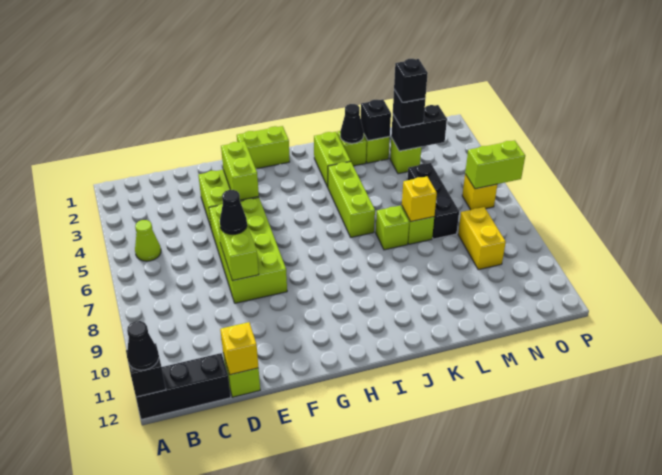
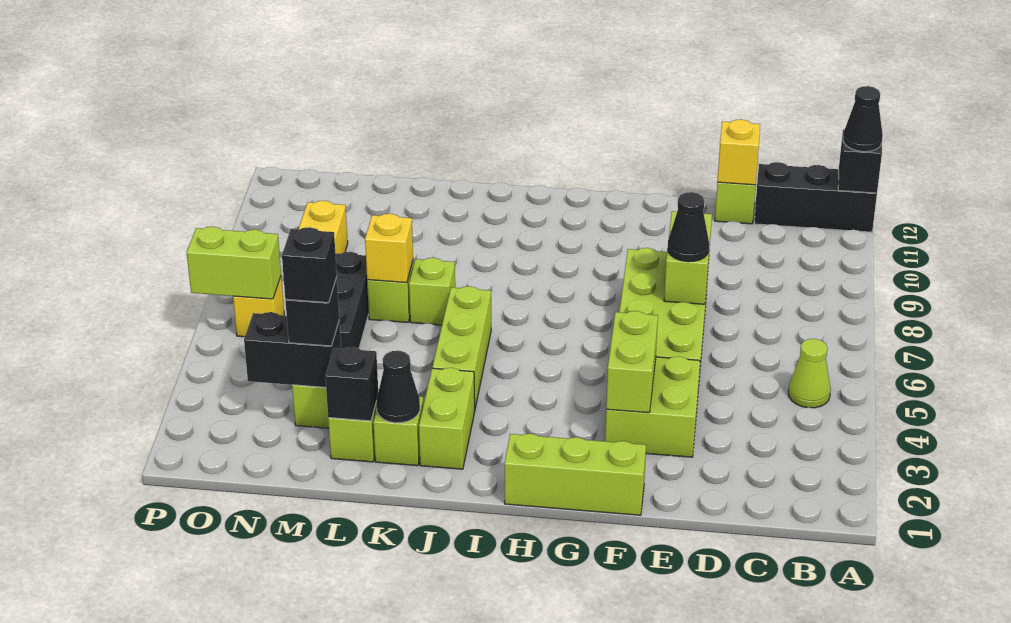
lime brick G1:H1 level 1 -> lime brick F1:H1 level 1

